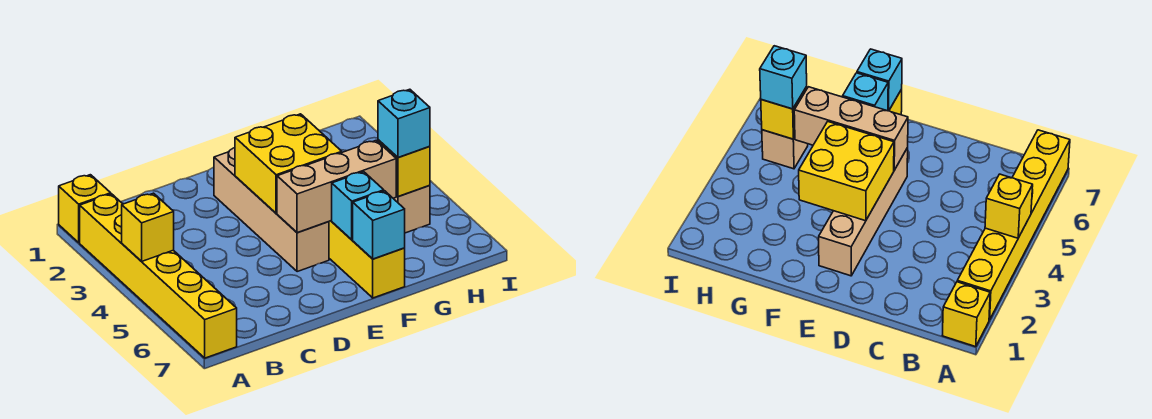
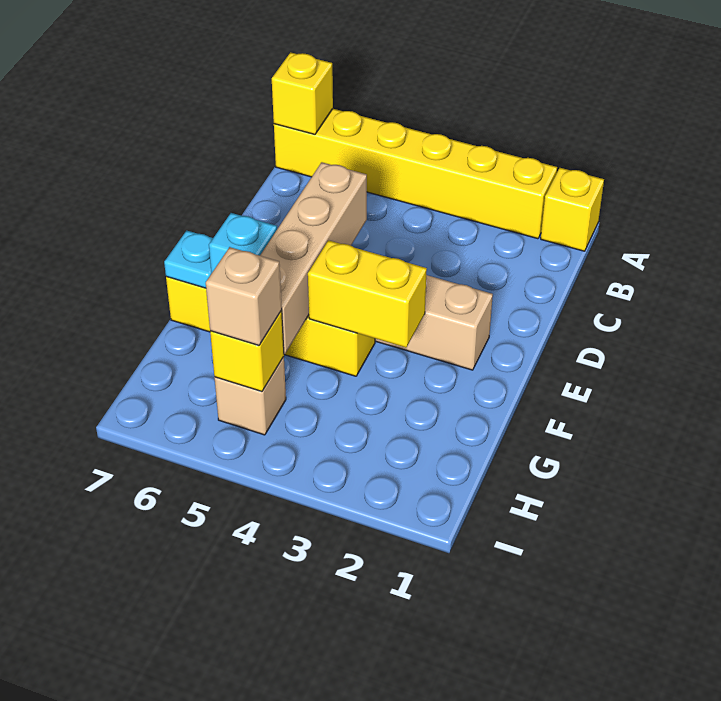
yellow brick A4 level 2 -> yellow brick A7 level 2
yellow brick E3:F4 level 2 -> yellow brick F3:F4 level 2
tan brick E5:G5 level 2 -> tan brick D5:G5 level 2
cyan brick F7 level 2 -> cyan plate F7 level 2
cyan brick H5 level 3 -> tan brick H5 level 3

